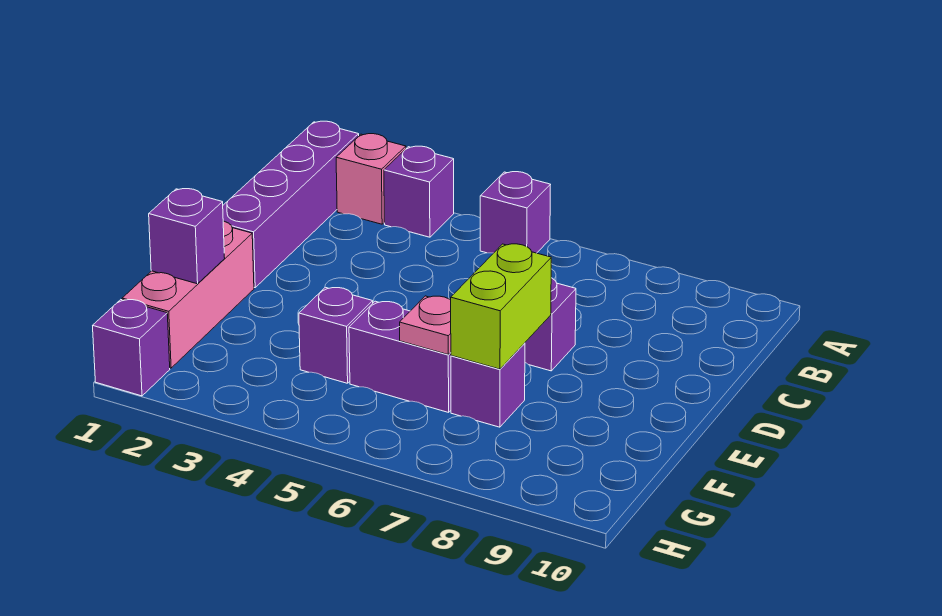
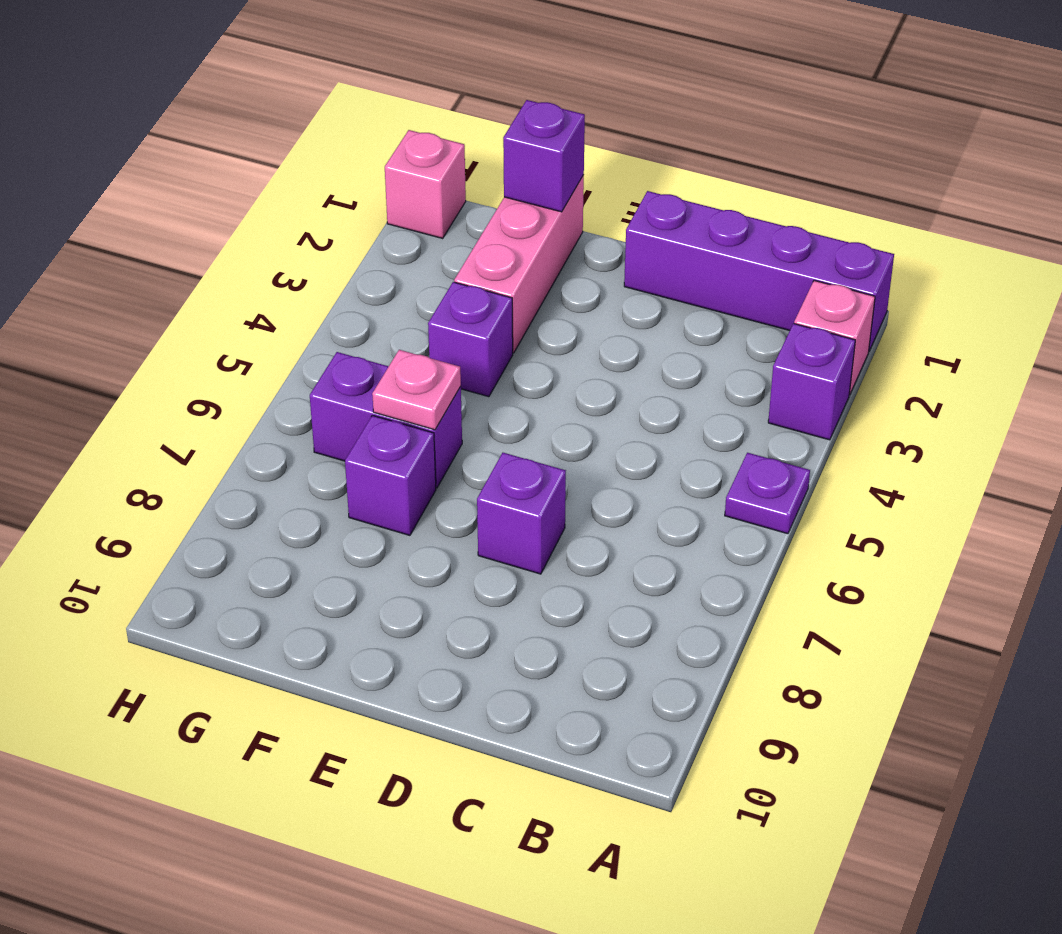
purple brick A5 level 1 -> purple plate A5 level 1
pink brick E1:G1 level 1 -> pink brick F1:F3 level 1
lime brick E7:F7 level 2 -> none
purple brick F5:F6 level 1 -> purple brick F6:G6 level 1
purple brick H1 level 1 -> pink brick H1 level 1

